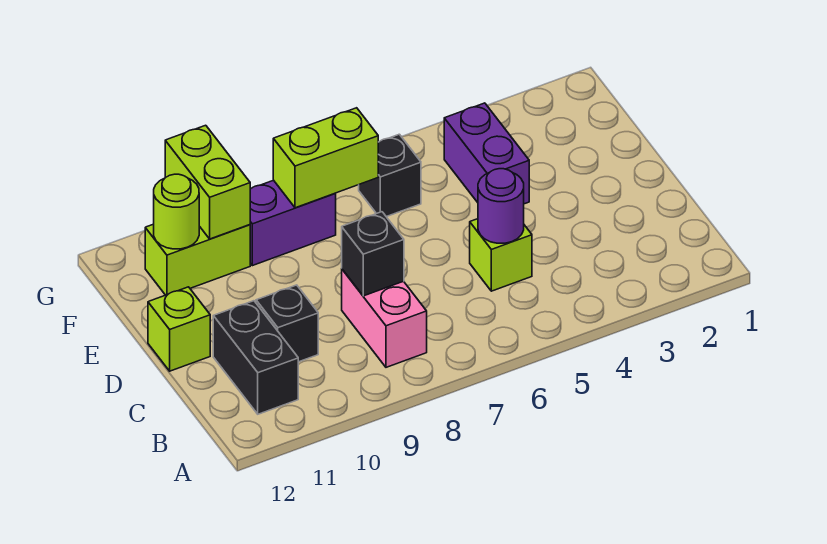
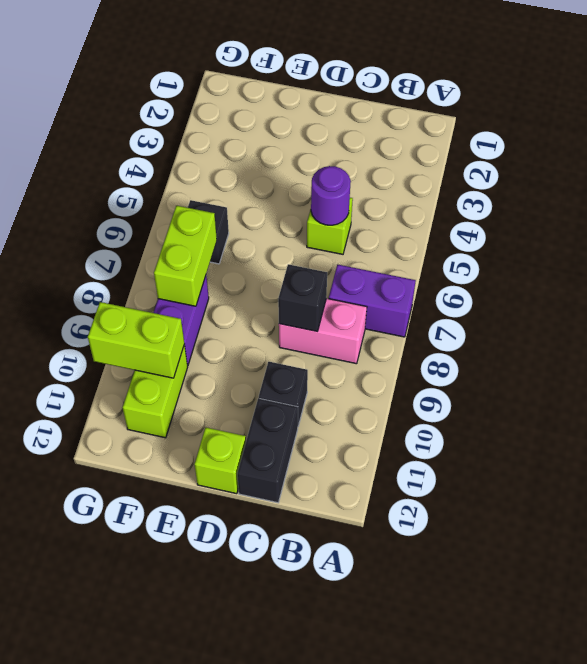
black brick B11:C11 level 1 -> black brick C11:C12 level 1
purple brick E4:F4 level 1 -> purple brick A7:B7 level 1
lime round brick F11 level 2 -> none

